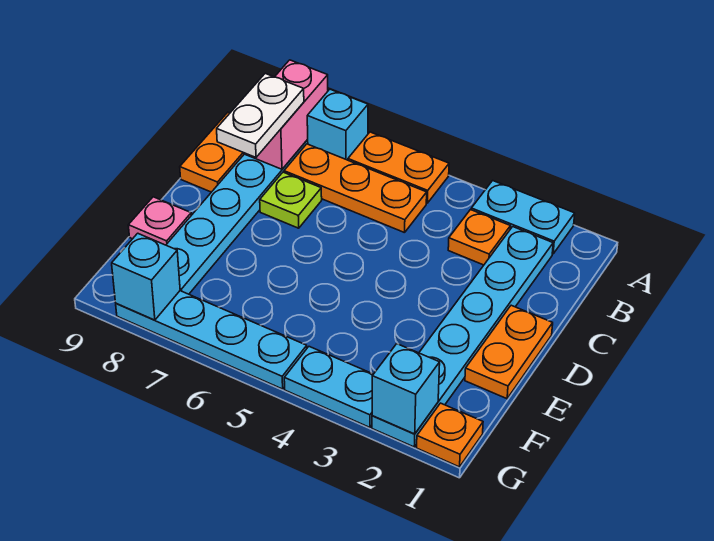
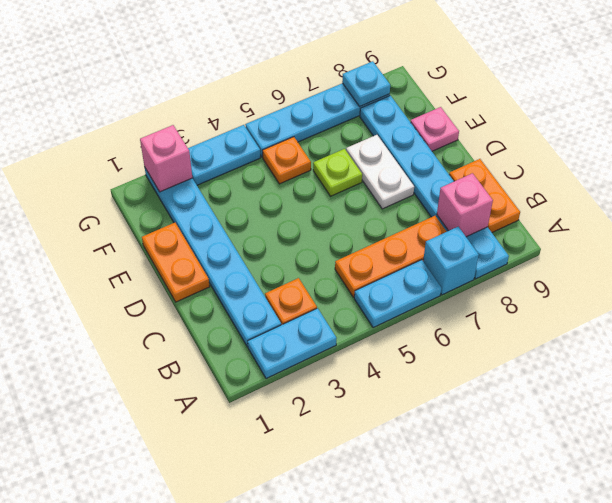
orange plate A5:A6 level 1 -> cyan plate A5:A6 level 1
pink brick A8:B8 level 2 -> pink brick B8 level 2
white plate B8:C8 level 3 -> white plate D7:E7 level 1
lime plate C7 level 1 -> lime plate E6 level 1
orange plate G1 level 1 -> orange plate F5 level 1
cyan brick G2 level 2 -> pink brick G2 level 2
cyan brick G8 level 2 -> cyan plate G8 level 2

